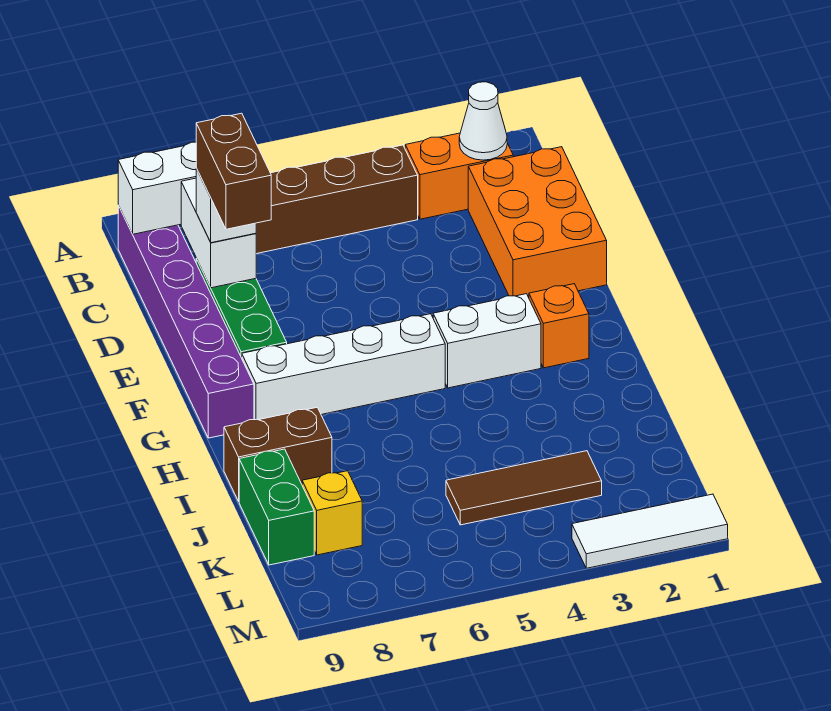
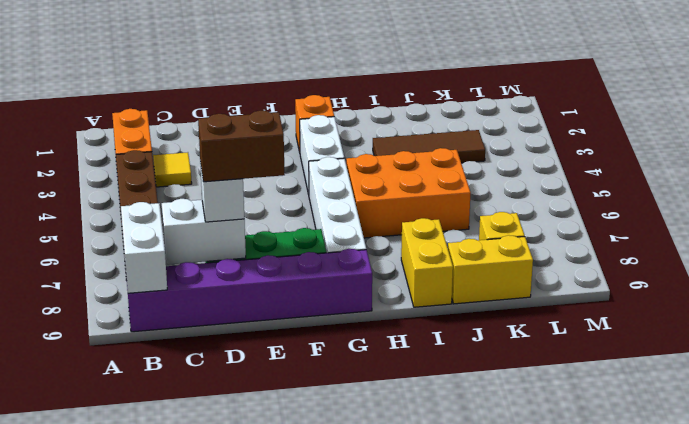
white cone B2 level 2 -> none
orange brick C1:E2 level 1 -> orange brick H5:J6 level 1
none -> yellow tile C3 level 1
brown brick I8:I9 level 1 -> yellow brick I8:I9 level 1
green brick J9:K9 level 1 -> yellow brick J9:K9 level 1
brown tile K3:K5 level 1 -> brown tile I3:K3 level 1
white tile M1:M3 level 1 -> none

